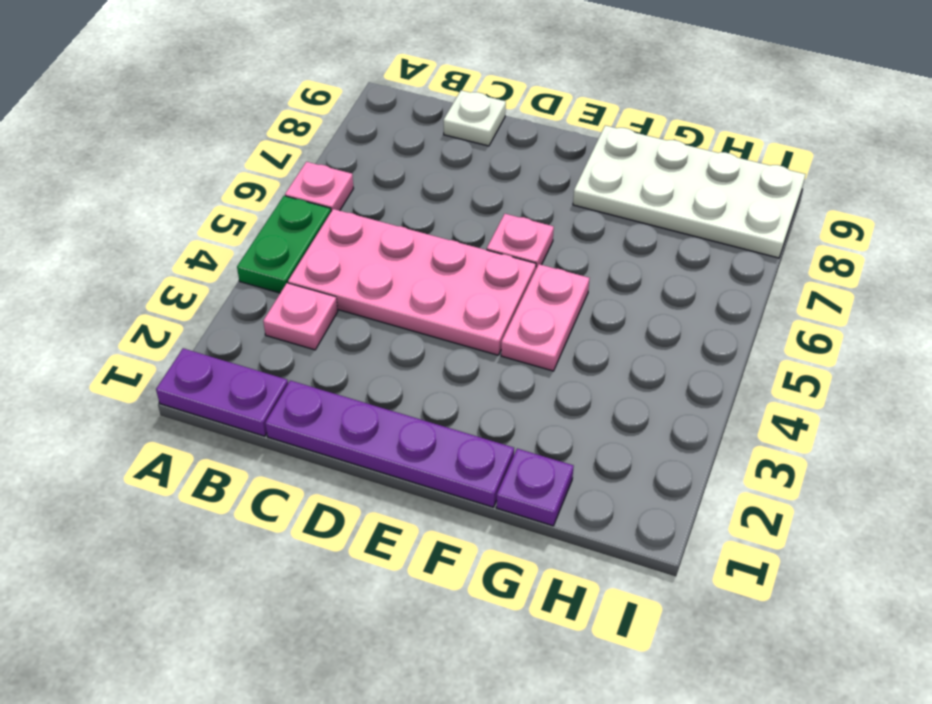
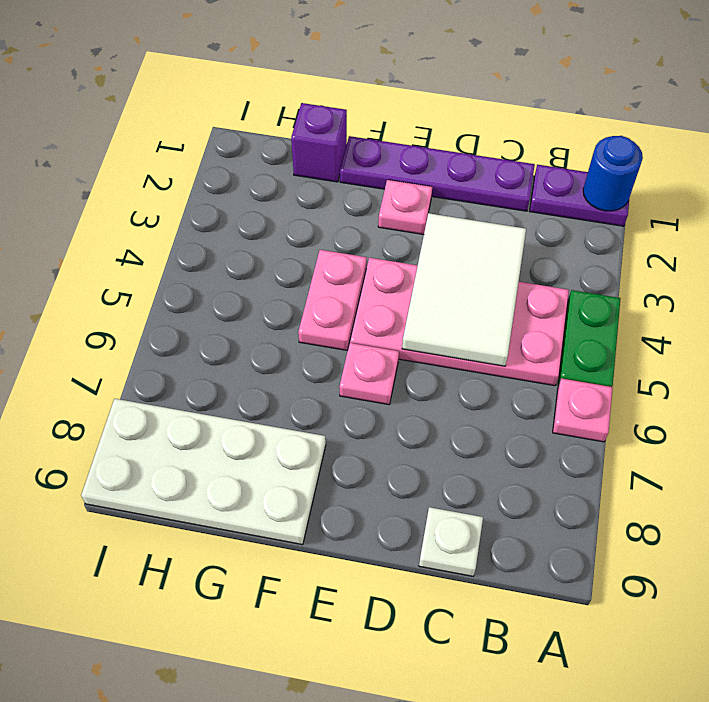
none -> blue round brick A1 level 2
pink plate B3 level 1 -> pink plate E2 level 1
none -> white tile C3:D5 level 2
purple plate G1 level 1 -> purple brick G1 level 1

